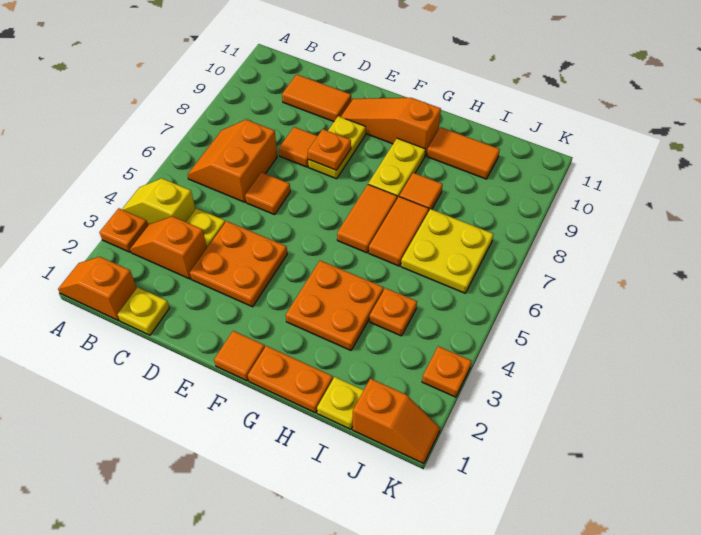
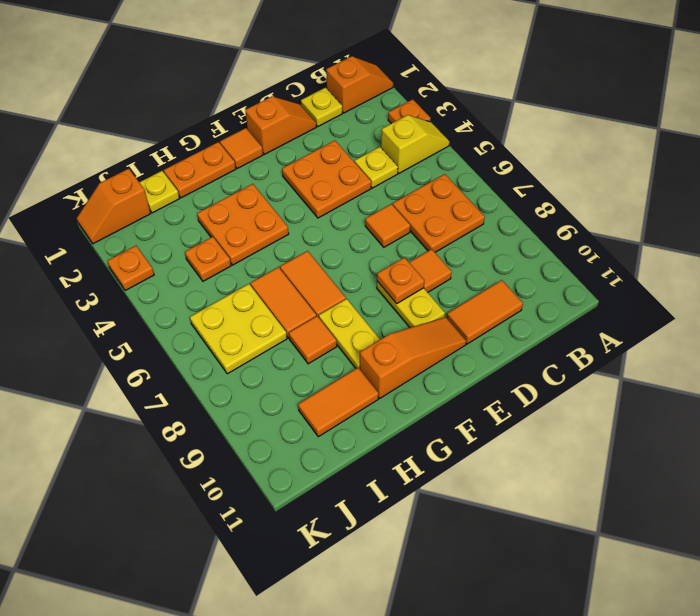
orange slope B3:C3 level 1 top C -> orange slope D1:E1 level 1 top E
orange slope B6:C7 level 1 top C -> orange plate B6:C7 level 1

